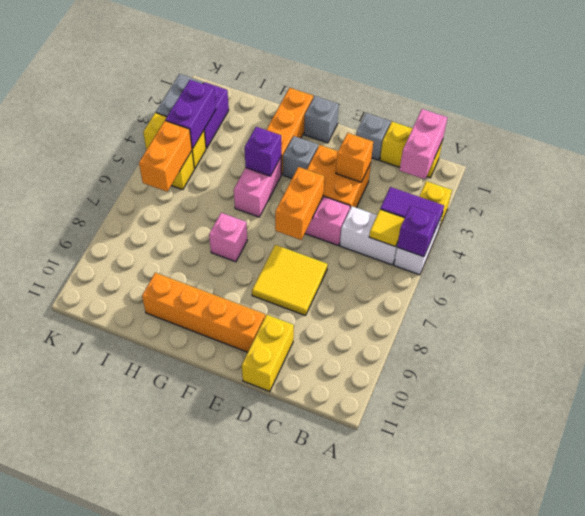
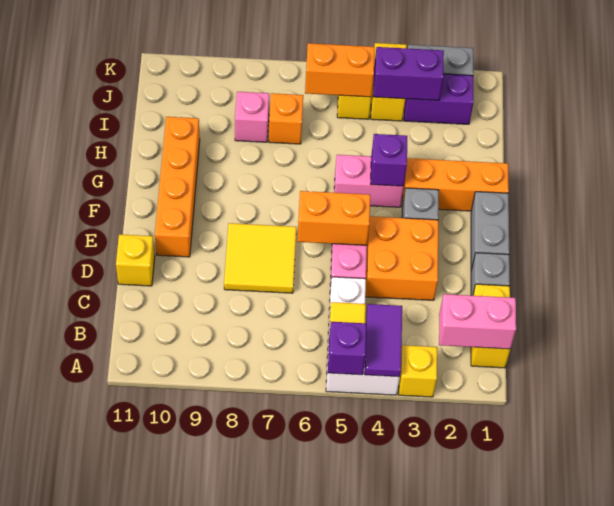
orange brick D3 level 2 -> orange brick I7 level 1
yellow brick D10:D11 level 1 -> yellow brick D11 level 1
grey brick F1 level 1 -> grey brick E1:F1 level 1
pink brick G7 level 1 -> pink brick I8 level 1

